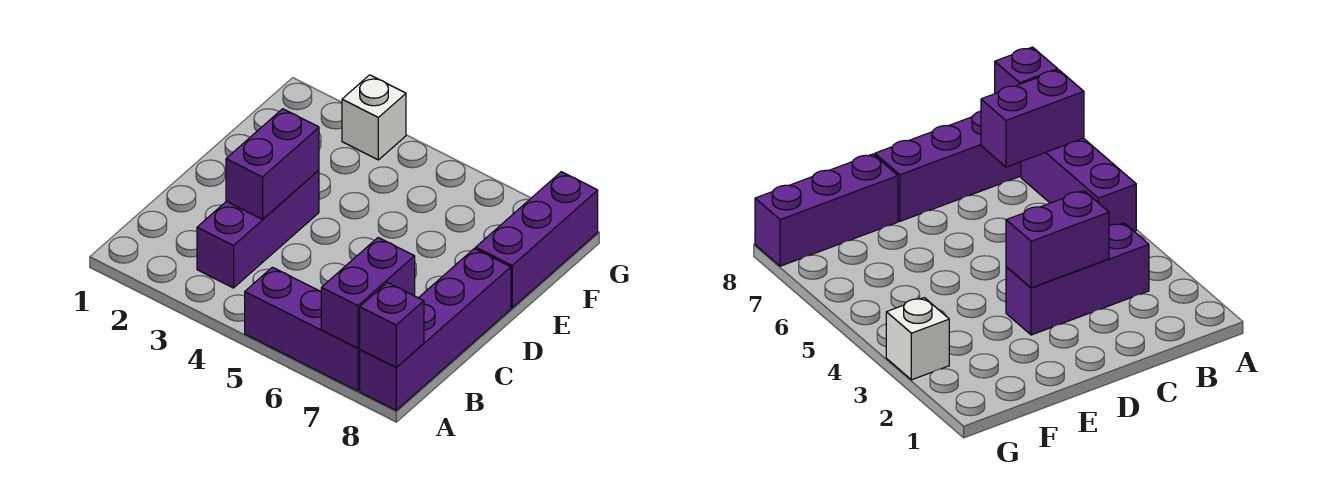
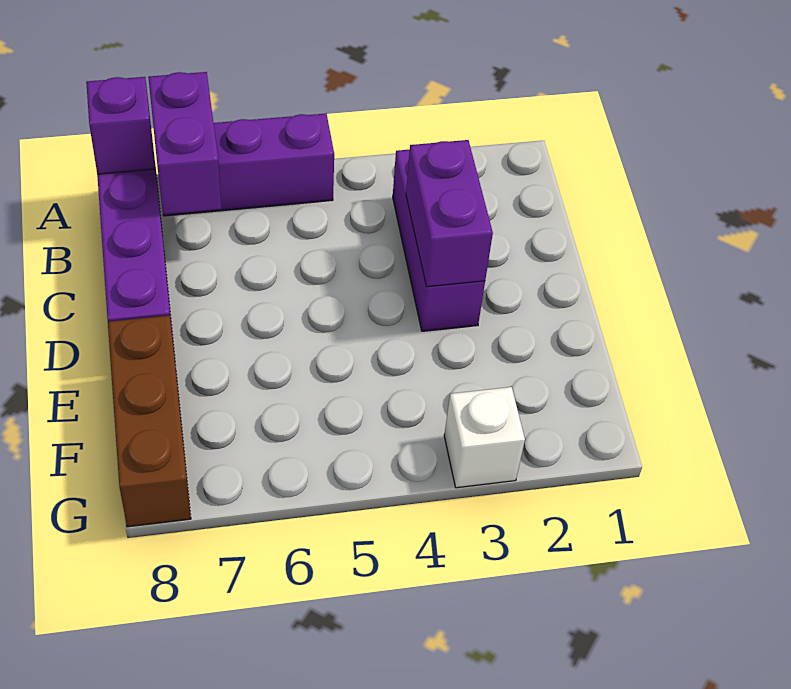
purple brick E8:G8 level 1 -> brown brick E8:G8 level 1

